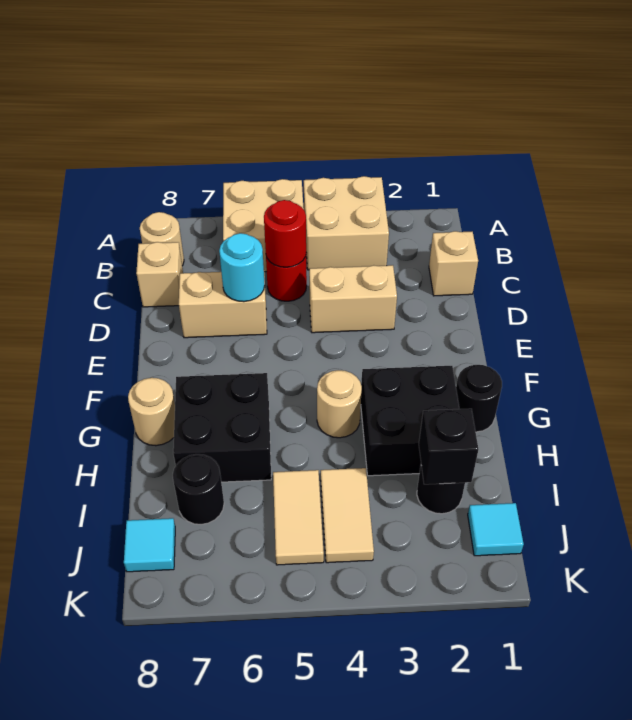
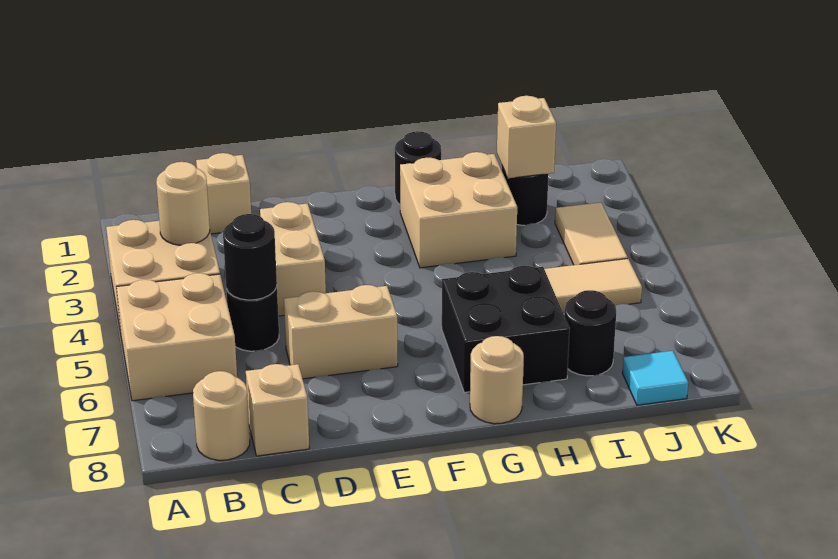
red round brick C5 level 1 -> black round brick C5 level 1
red round brick C5 level 2 -> black round brick C5 level 2
tan brick D6:D7 level 1 -> tan brick D6:E6 level 1
cyan round brick D6 level 2 -> none
black brick G2:H3 level 1 -> tan brick G2:H3 level 1
tan round brick G4 level 1 -> tan round brick B3 level 2
black brick I2 level 2 -> tan brick I2 level 2
tan tile I4:J4 level 1 -> tan tile J3:J4 level 1
cyan tile J1 level 1 -> none

